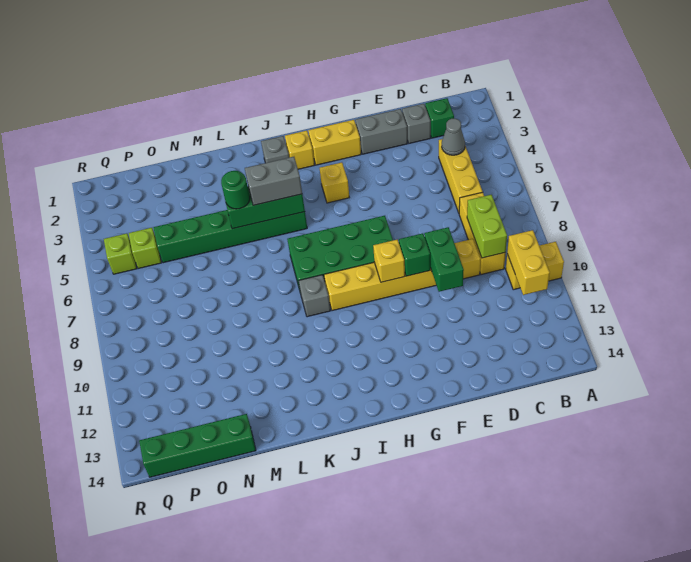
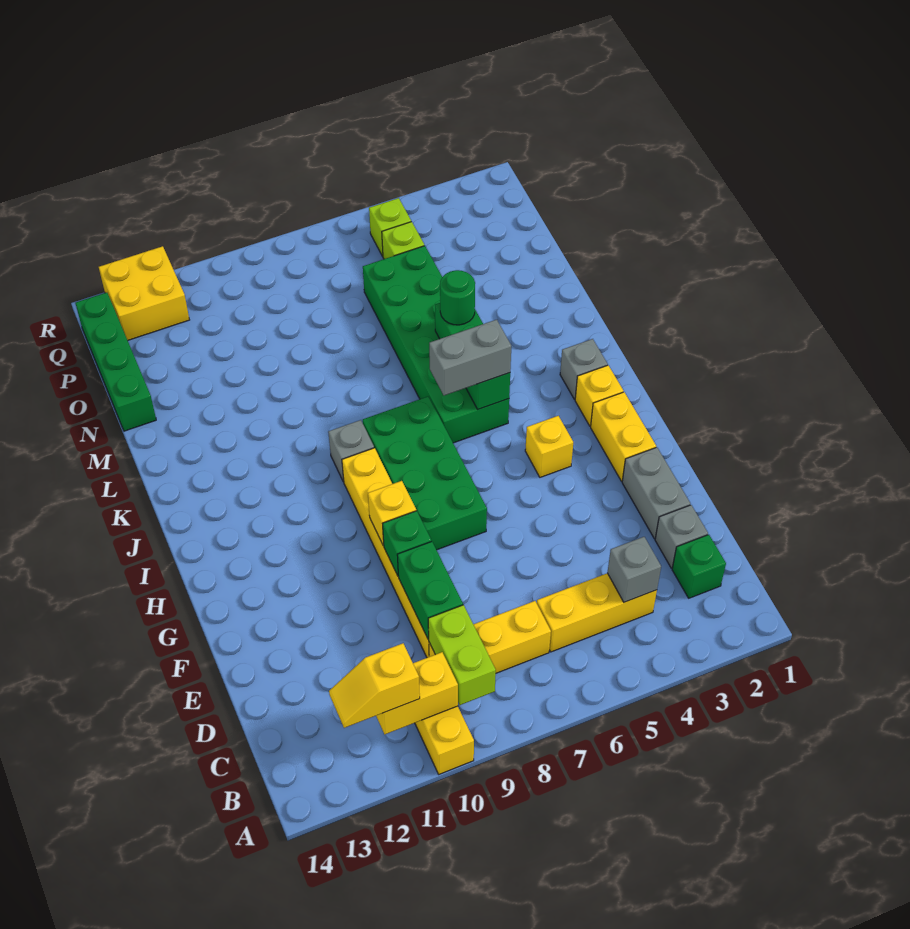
none -> yellow slope B11:B12 level 3 top 11
grey cone C4 level 2 -> grey brick C4 level 2
lime brick C8:C9 level 2 -> lime brick B9:C9 level 2
green brick E9:E10 level 2 -> green brick D9:E9 level 2
green brick J5:O5 level 1 -> green brick J5:O6 level 1
grey brick J5:K5 level 3 -> grey brick J5:J6 level 3
none -> yellow brick Q12:R13 level 1

